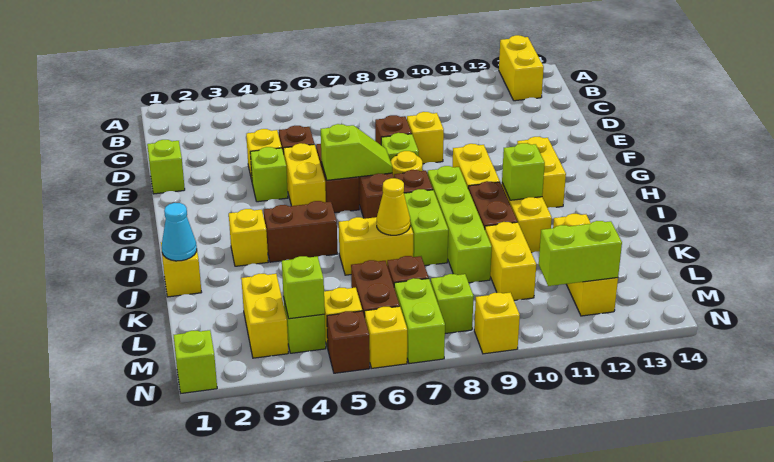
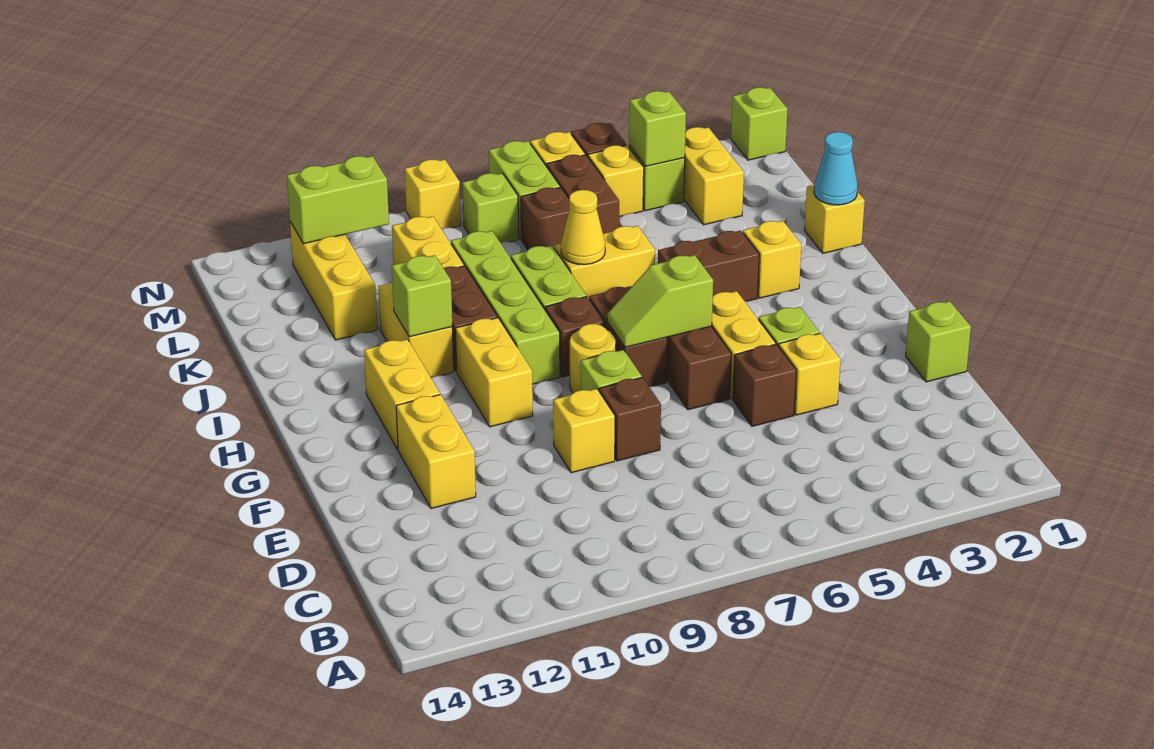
yellow brick A13:B13 level 1 -> yellow brick E12:F12 level 1

